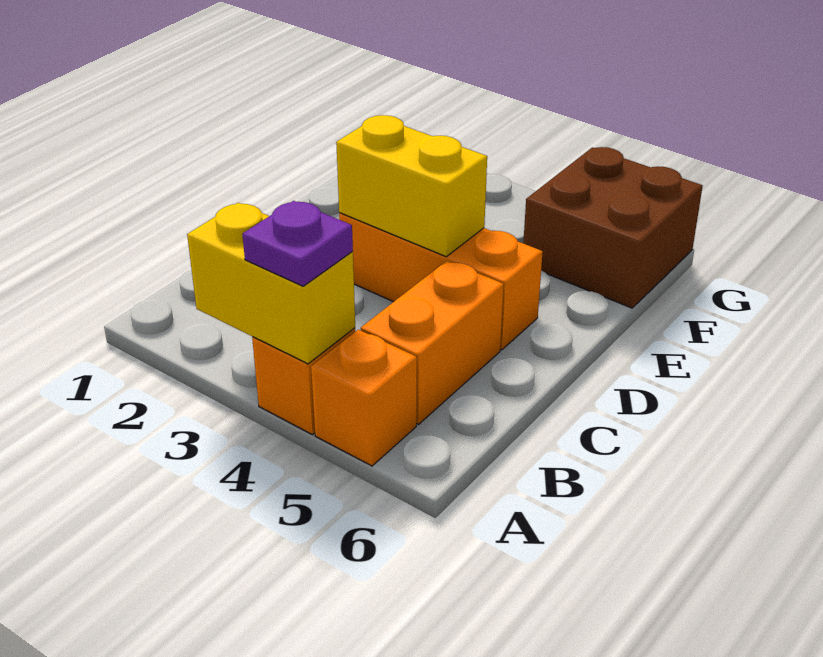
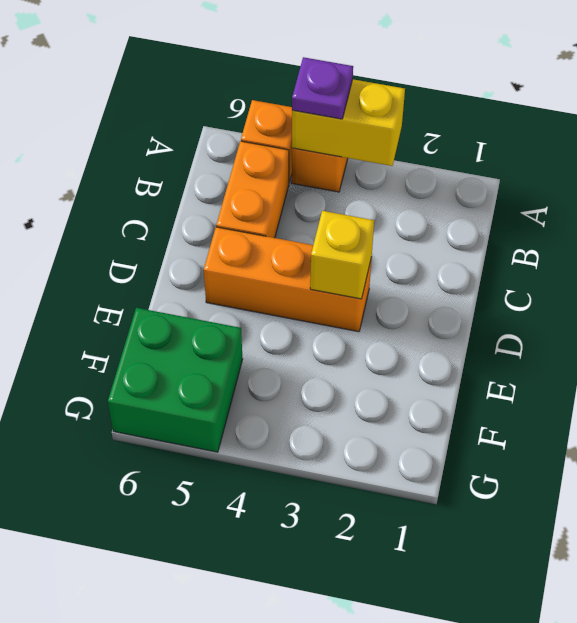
yellow brick D3:D4 level 2 -> yellow brick D3 level 2
brown brick F5:G6 level 1 -> green brick F5:G6 level 1

